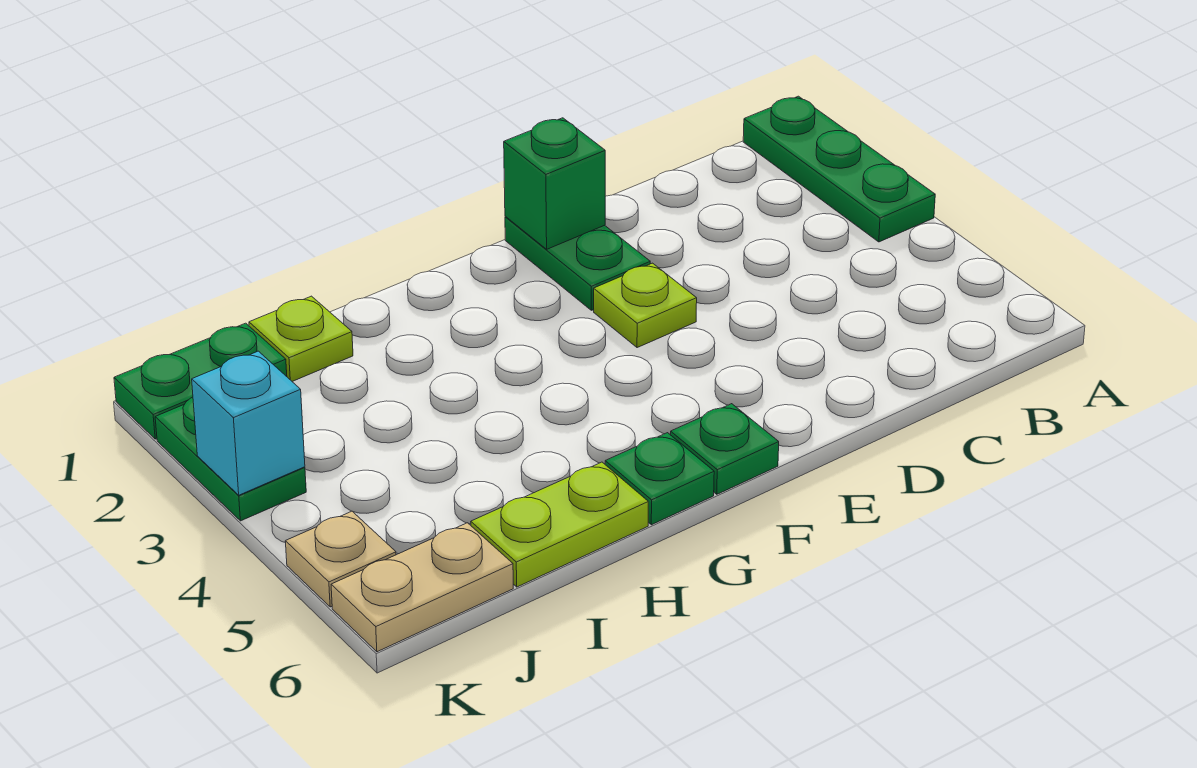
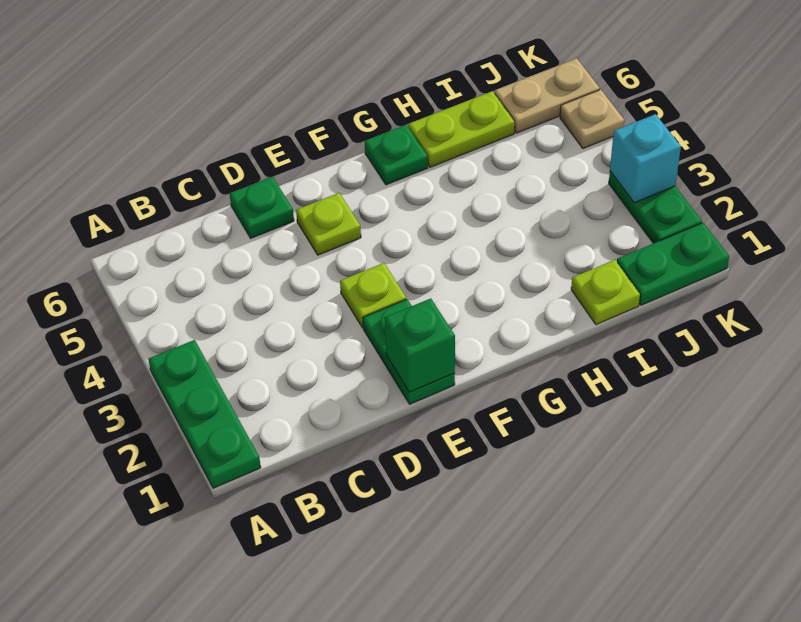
none -> lime plate E5 level 1
green plate F6 level 1 -> green plate D6 level 1

